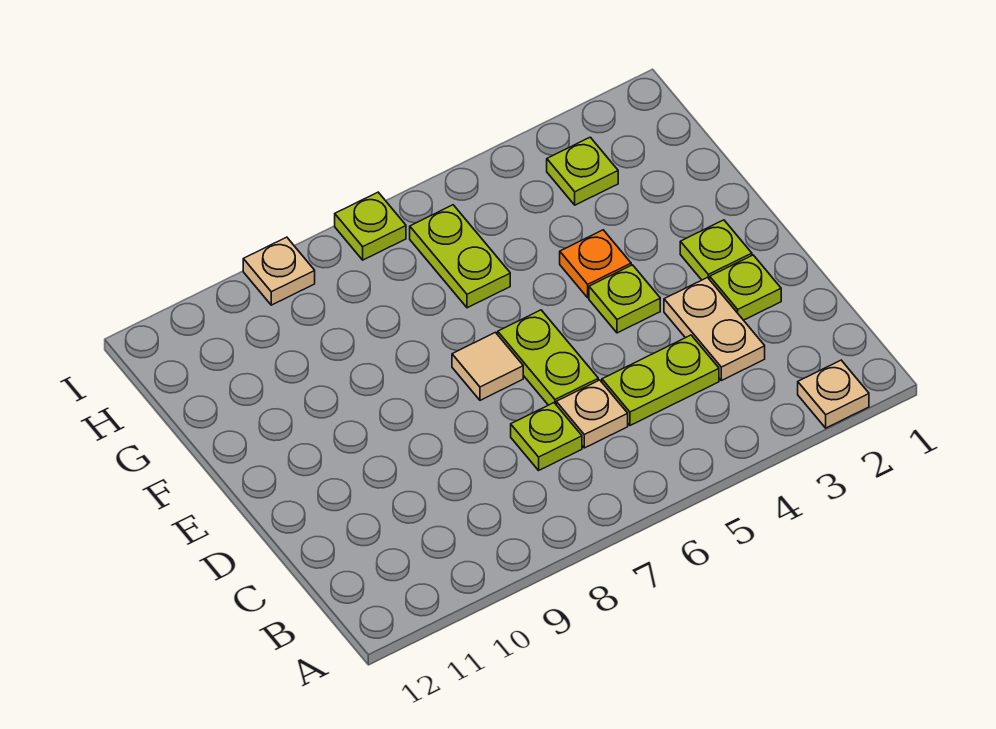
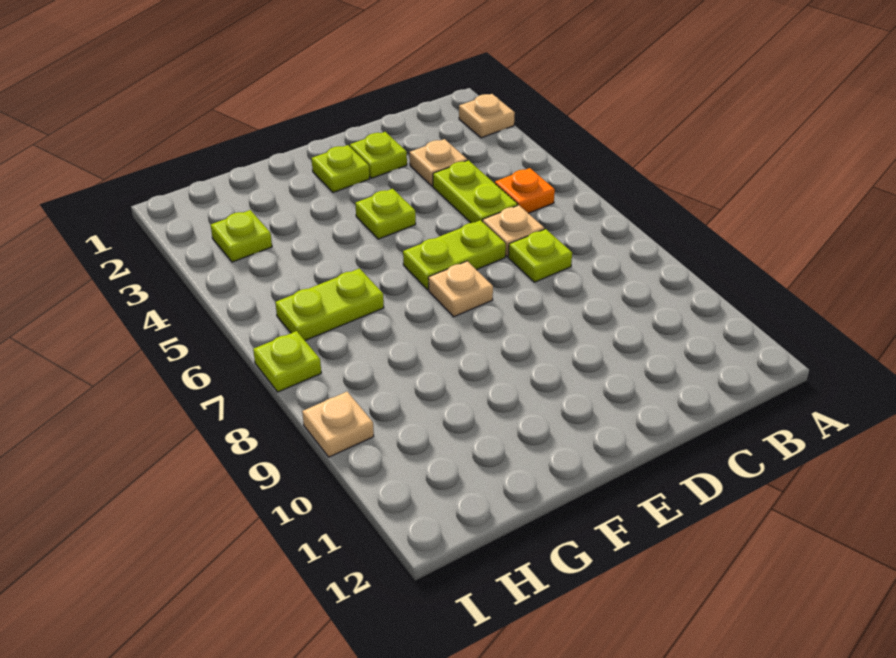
tan plate C3:D3 level 1 -> tan plate C3 level 1
tan tile E7 level 1 -> tan plate E7 level 1
orange plate F4 level 1 -> orange plate B5 level 1

